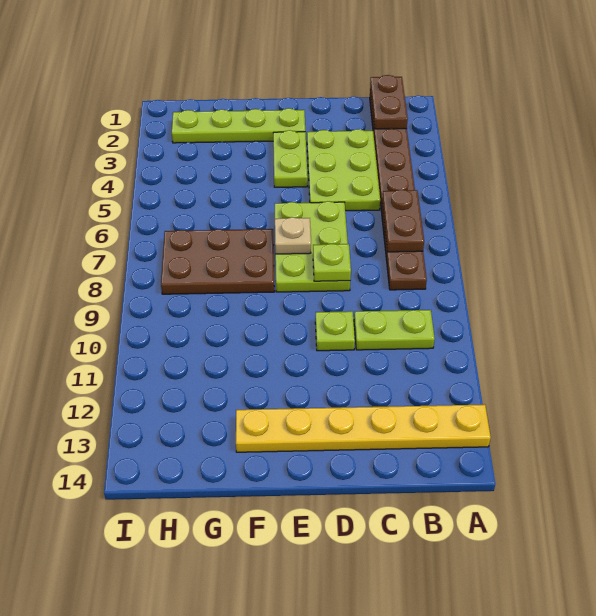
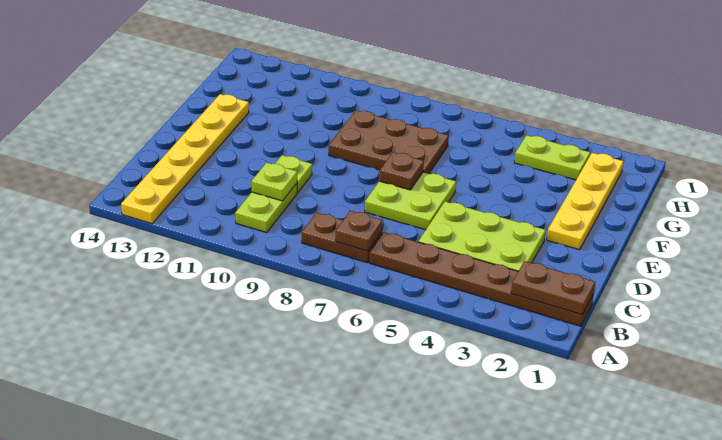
brown plate B6:B7 level 2 -> brown plate B7 level 2
lime plate D6:E8 level 1 -> lime plate D6:E7 level 1
lime plate D8 level 2 -> lime plate C10 level 2
lime plate E2:H2 level 1 -> yellow plate E2:H2 level 1
lime plate E3:E4 level 1 -> lime plate H3:H4 level 1
tan plate E7 level 2 -> brown plate E7 level 2
brown plate F7:H8 level 1 -> brown plate F7:G9 level 1

